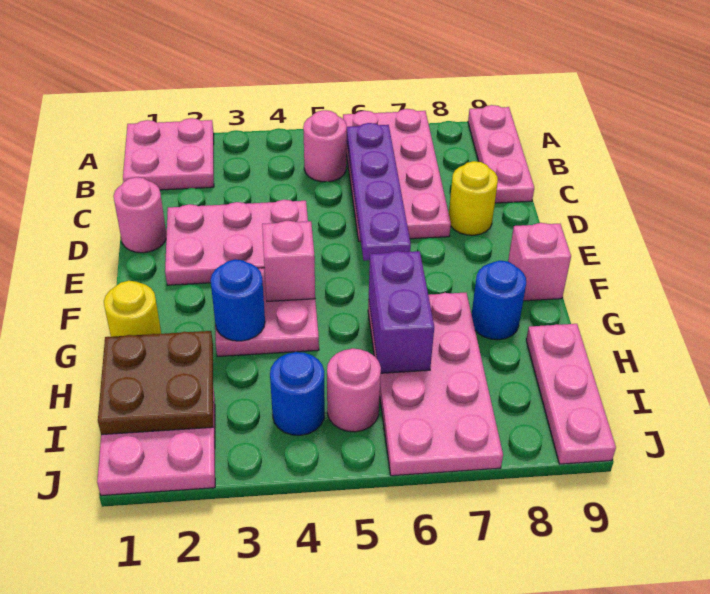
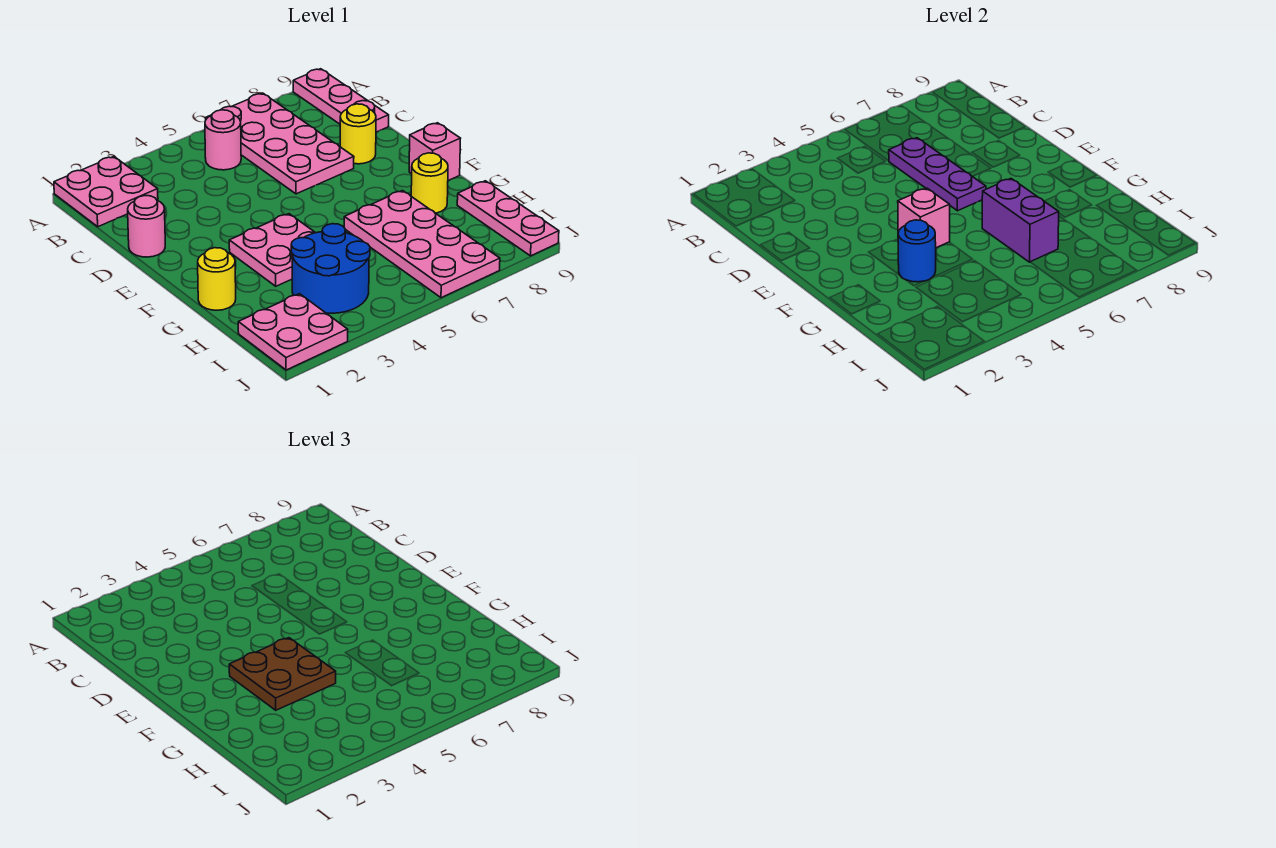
purple plate B6:E6 level 2 -> purple plate C6:E6 level 2
pink plate D2:E4 level 1 -> none
blue round brick G8 level 1 -> yellow round brick G8 level 1
brown plate H1:I2 level 2 -> brown plate F3:G4 level 3
blue round brick I4 level 1 -> blue round brick H3:I4 level 1
pink round brick I5 level 1 -> none

